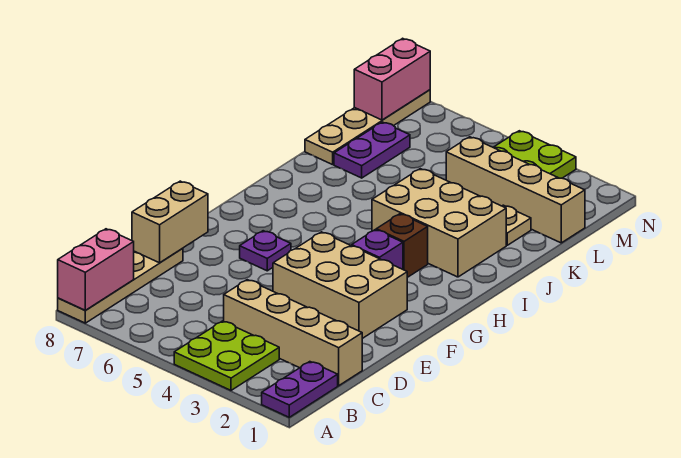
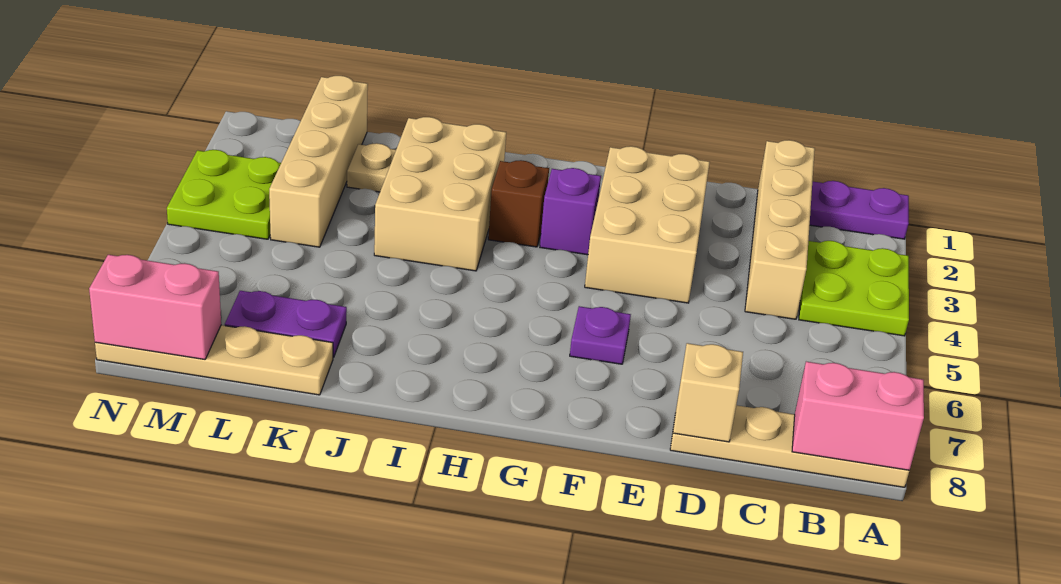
tan brick D8:E8 level 2 -> tan brick D8 level 2

